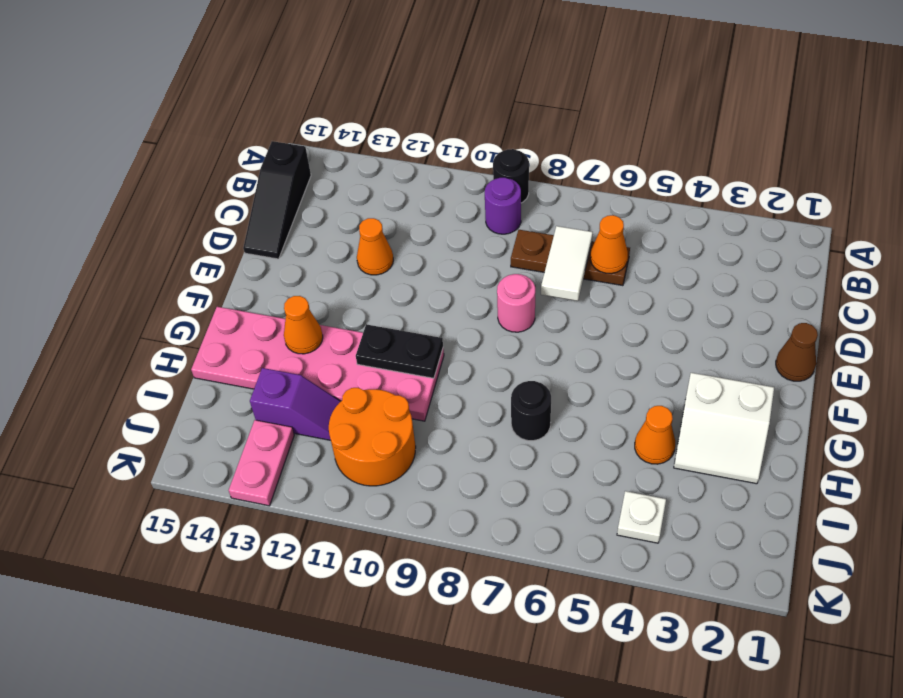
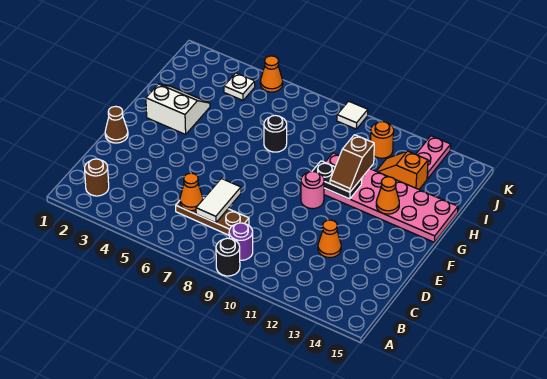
none -> brown round brick B2 level 1
black slope B15:D15 level 1 top B -> none
pink round brick E8 level 1 -> pink round brick F10 level 1
none -> brown slope G11:H11 level 3 top H
orange cone H4 level 1 -> orange cone K5 level 1
orange round brick I10:J11 level 1 -> orange round brick J11 level 1
purple slope I12:I13 level 1 top 13 -> orange slope I12:I13 level 1 top 13
none -> white tile K9 level 1

